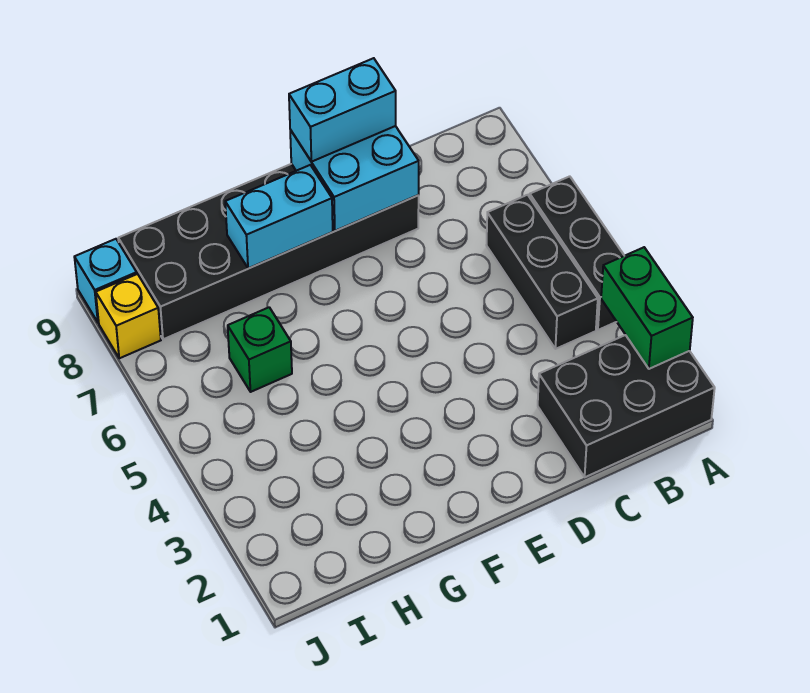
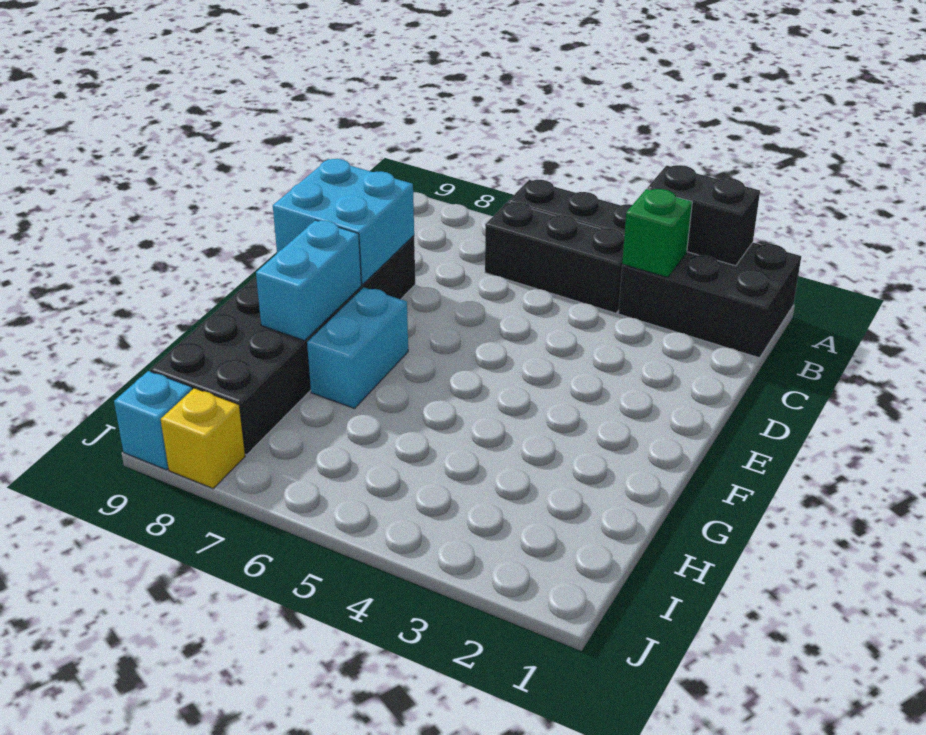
black brick A1:C2 level 1 -> black brick A1:B3 level 1
green brick A2:A3 level 2 -> black brick A2:A3 level 2
cyan brick D9:E9 level 3 -> cyan brick F7:G7 level 1
green brick H6 level 1 -> green brick B3 level 2

